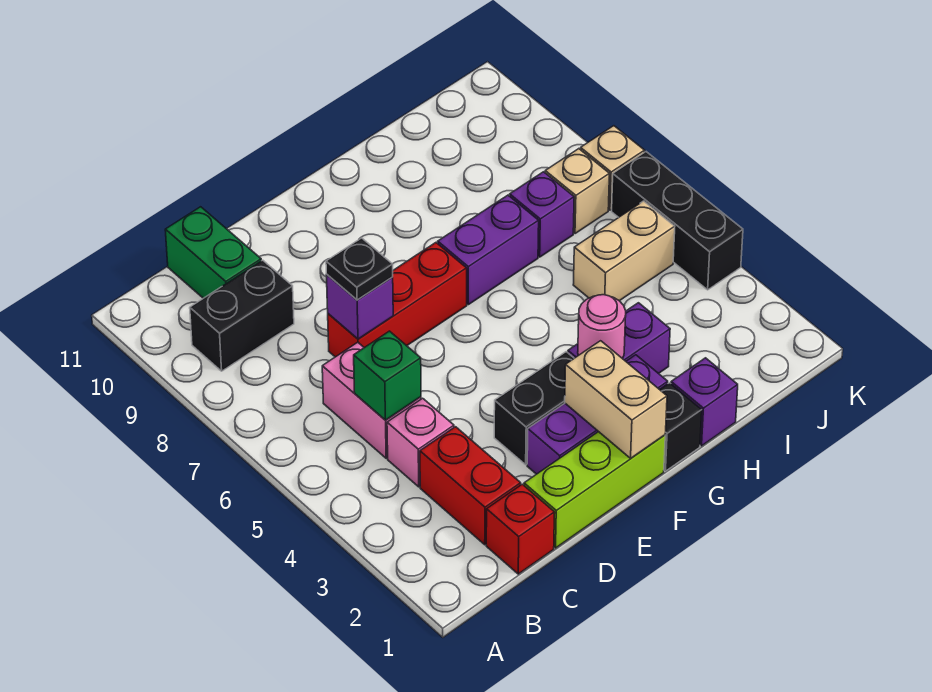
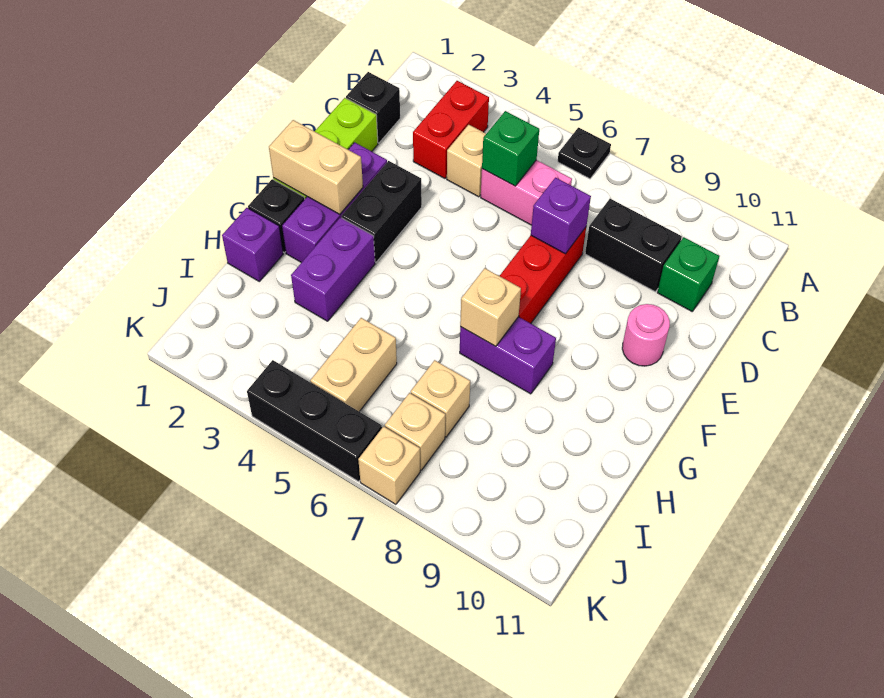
black brick B9:C9 level 1 -> black brick C8:C9 level 1
red brick C1 level 1 -> black brick C1 level 1
red brick C2:C3 level 1 -> red brick B3:C3 level 1
pink brick C4 level 1 -> tan brick C4 level 1
green brick C10:C11 level 1 -> green brick C10 level 1
black plate D7 level 3 -> black plate A6 level 1
pink round brick G3 level 2 -> pink round brick E10 level 1
purple brick G7:H7 level 1 -> purple brick G7:G8 level 1
none -> tan brick G7 level 2
purple brick I7 level 1 -> tan brick I7 level 1

